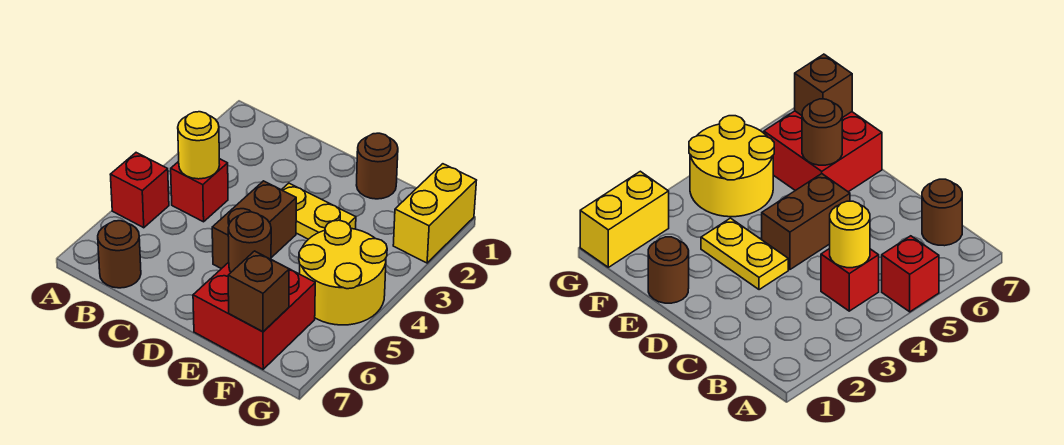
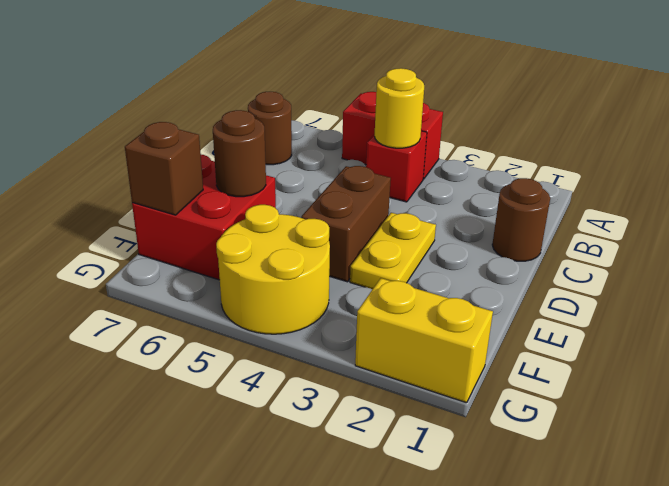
red brick A5 level 1 -> red brick A4:A5 level 1
brown brick D4:D5 level 1 -> brown brick D4:E4 level 1
brown round brick E1 level 1 -> brown round brick C1 level 1

